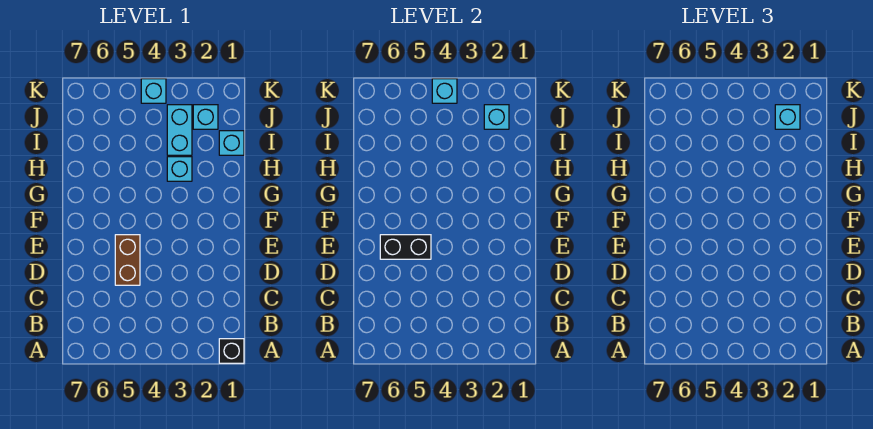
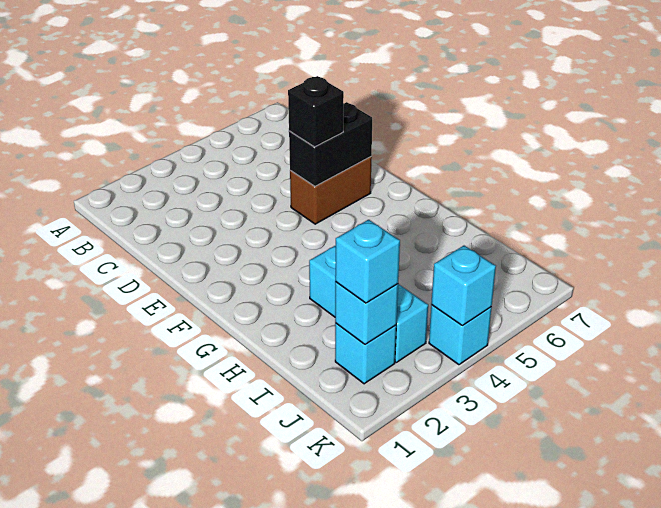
black brick A1 level 1 -> black brick E5 level 3
brown brick D5:E5 level 1 -> brown brick E5:E6 level 1
cyan brick I1 level 1 -> none

